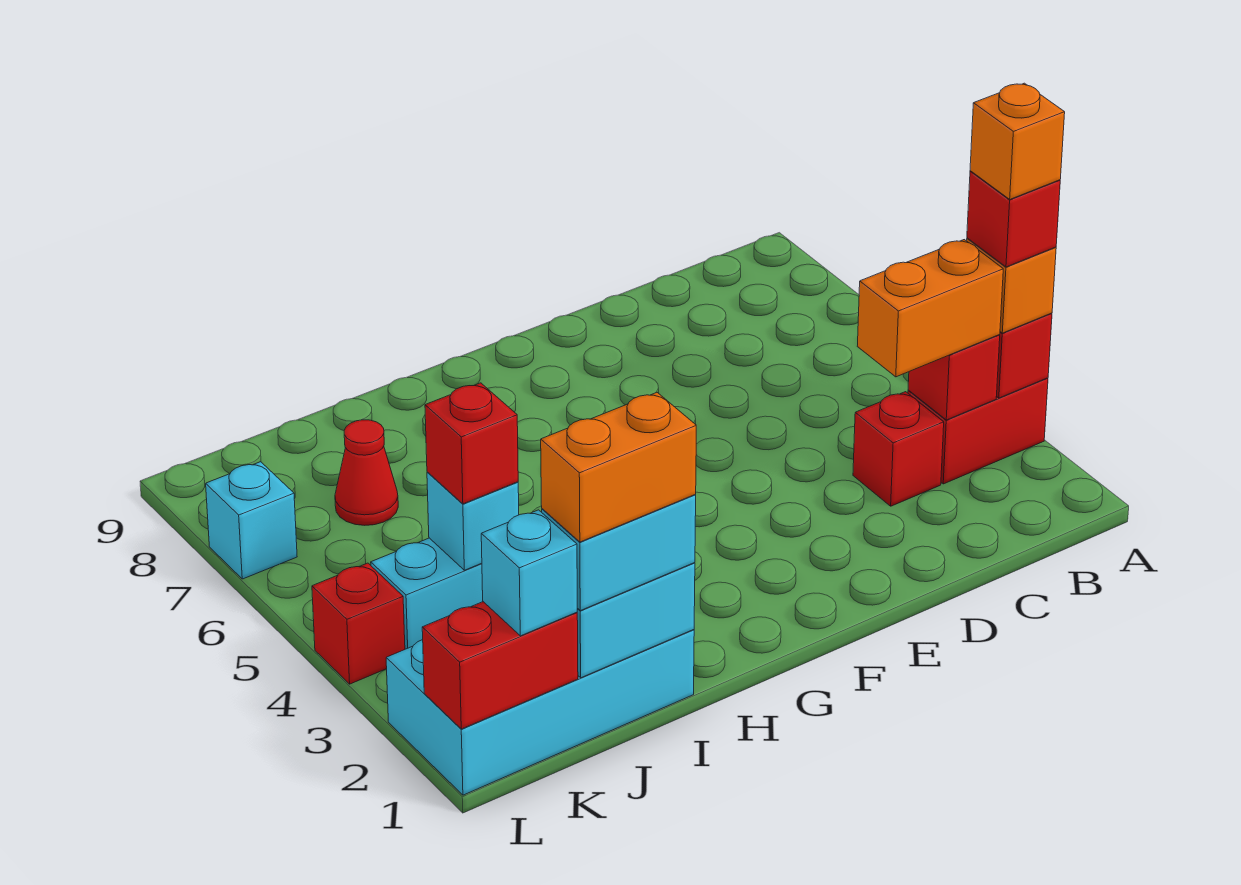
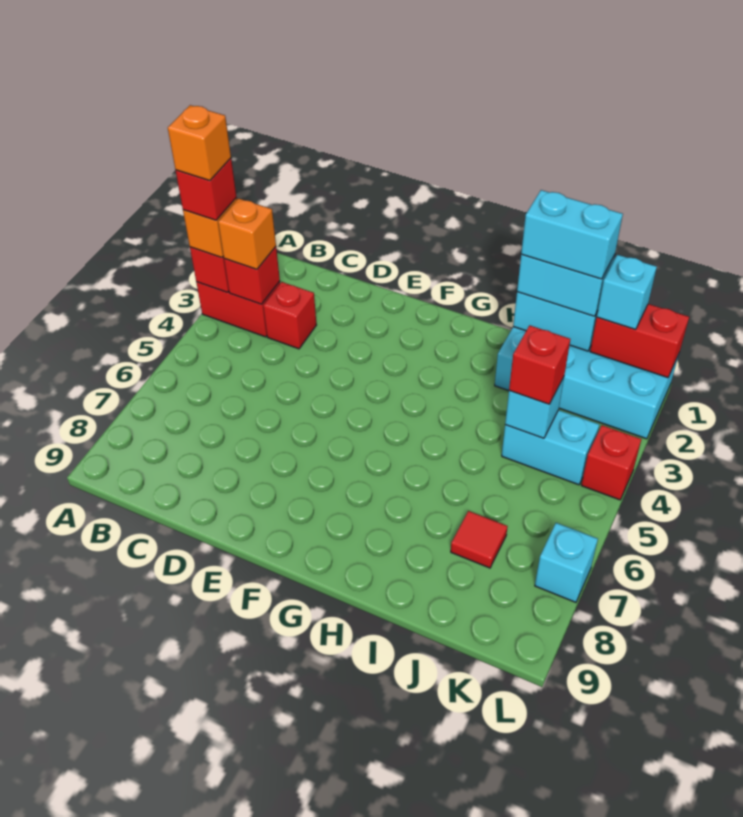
orange brick B3:C3 level 3 -> orange brick B3 level 3
orange brick I1:J1 level 4 -> cyan brick I1:J1 level 4
red cone J7 level 1 -> red tile J7 level 1

